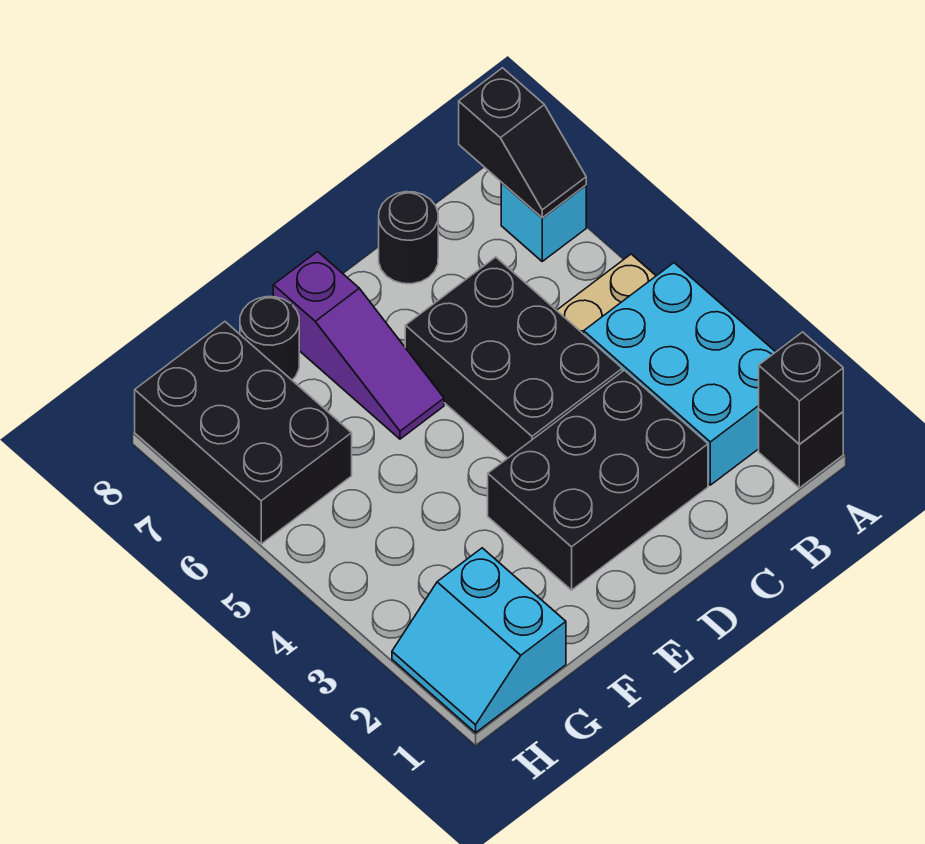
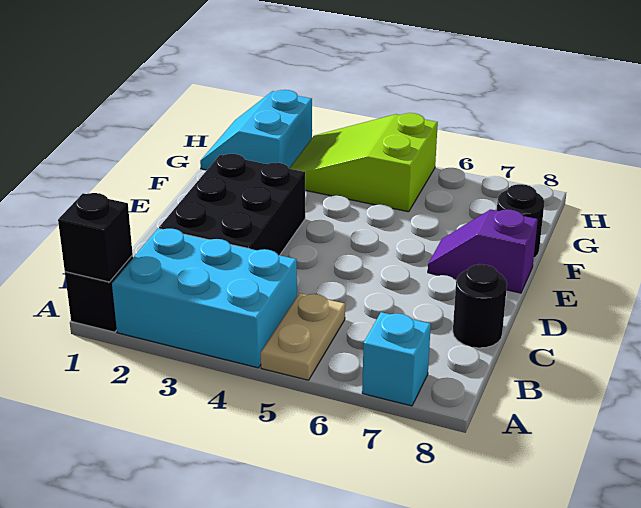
black slope A7:A8 level 2 top 8 -> none
black brick C4:D6 level 1 -> none
purple slope E6:E8 level 1 top 8 -> purple slope E7:E8 level 1 top 8
cyan slope G1:H2 level 1 top G -> cyan slope G1:H2 level 1 top 2
none -> lime slope G3:H5 level 1 top 5
black brick G6:H8 level 1 -> none

